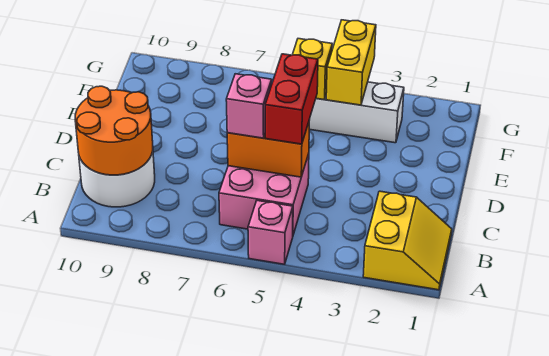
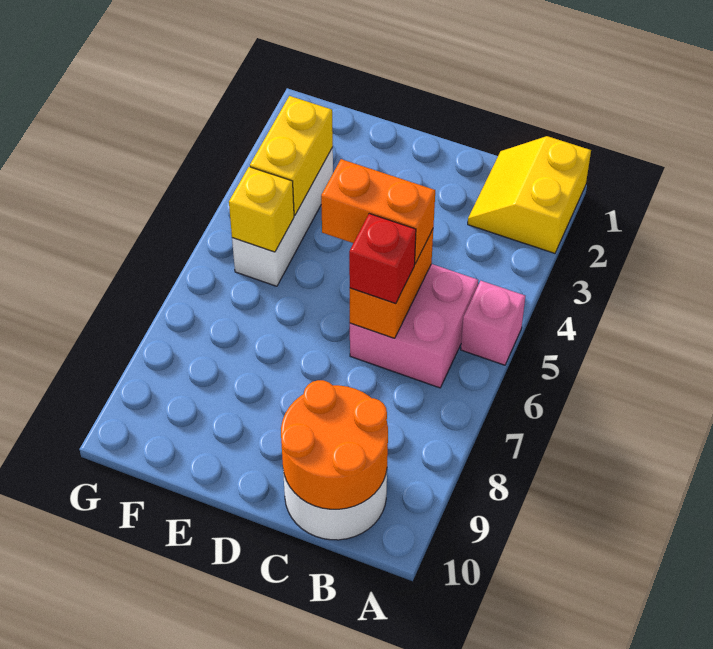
yellow slope A1:B2 level 1 top 2 -> yellow slope A1:B2 level 1 top A
red brick C5:D5 level 3 -> orange brick C5:D5 level 3
pink brick C6 level 3 -> red brick C6 level 3
yellow brick F4:G4 level 2 -> yellow brick F3:F4 level 2

